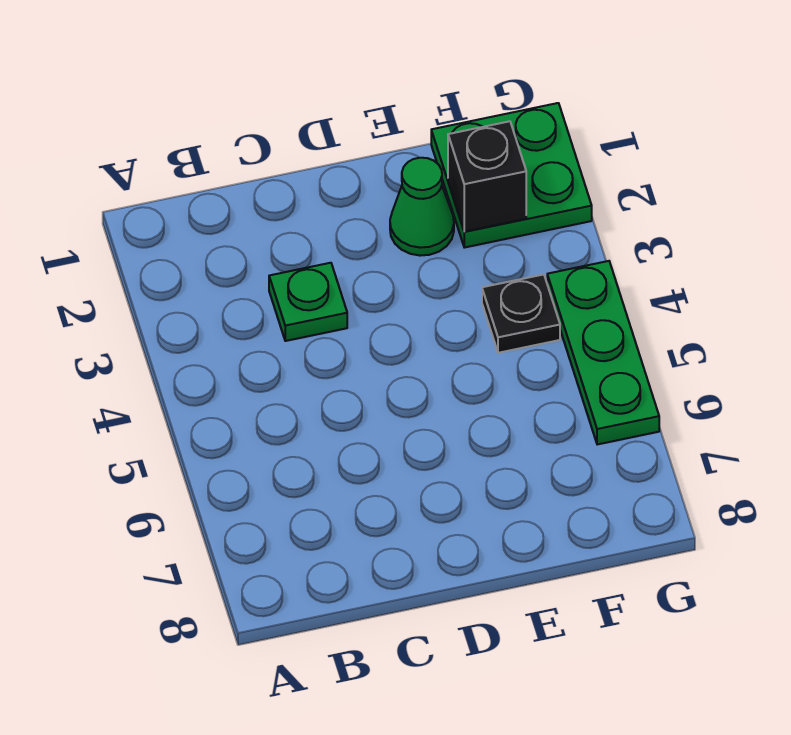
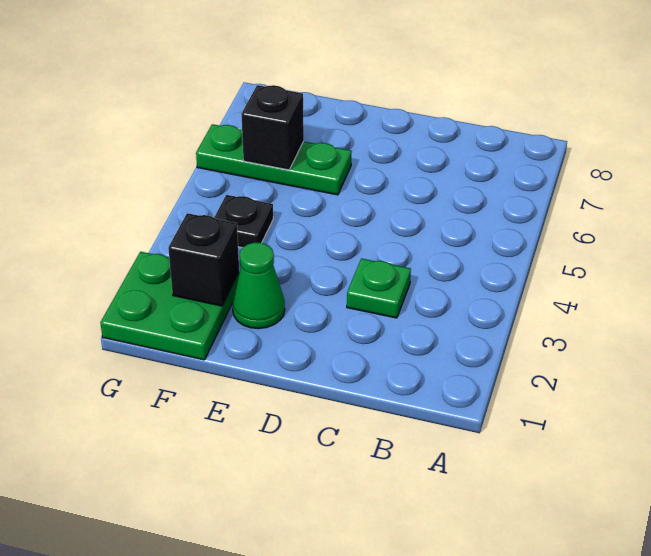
none -> black brick F6 level 2
green plate G4:G6 level 1 -> green plate E6:G6 level 1

